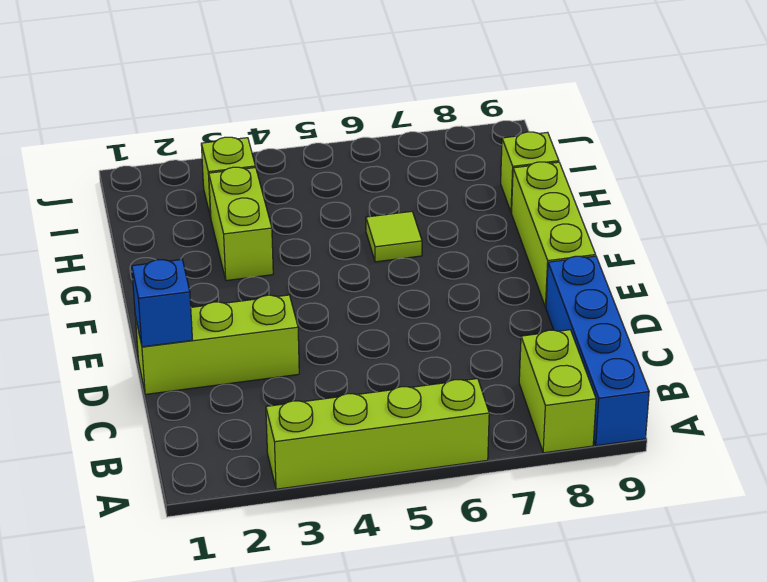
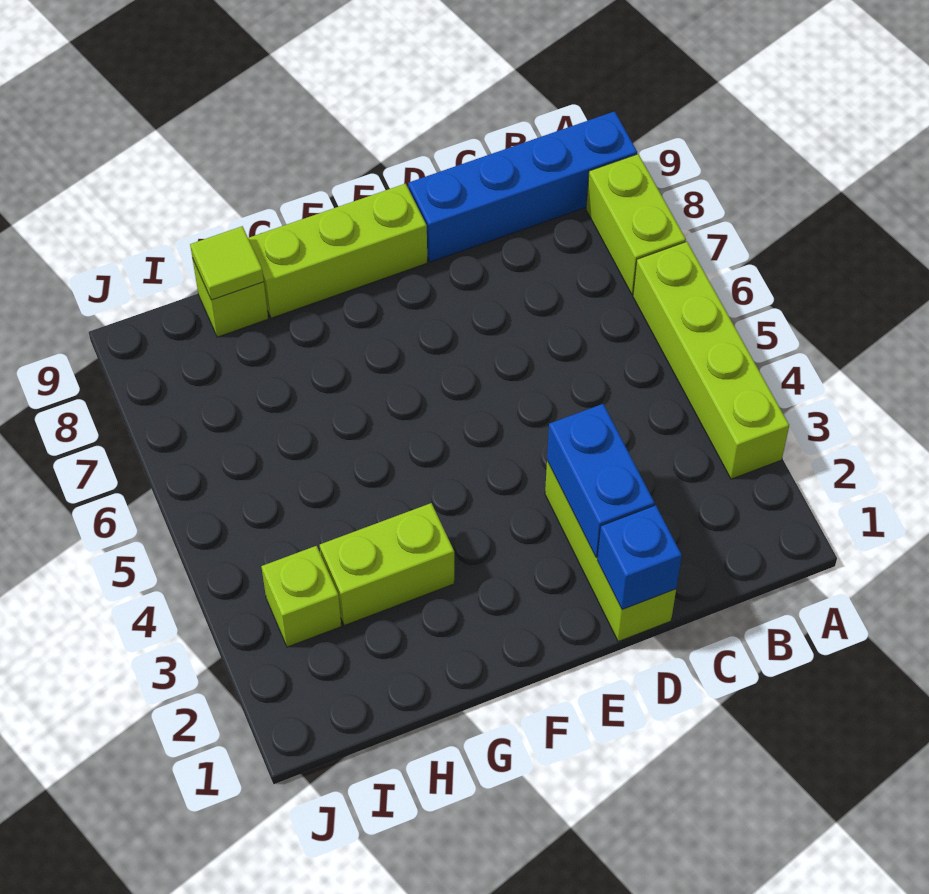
lime brick A8:B8 level 1 -> lime brick A7:A8 level 1
none -> blue brick D2:D3 level 2
lime tile G6 level 1 -> lime tile H9 level 2

